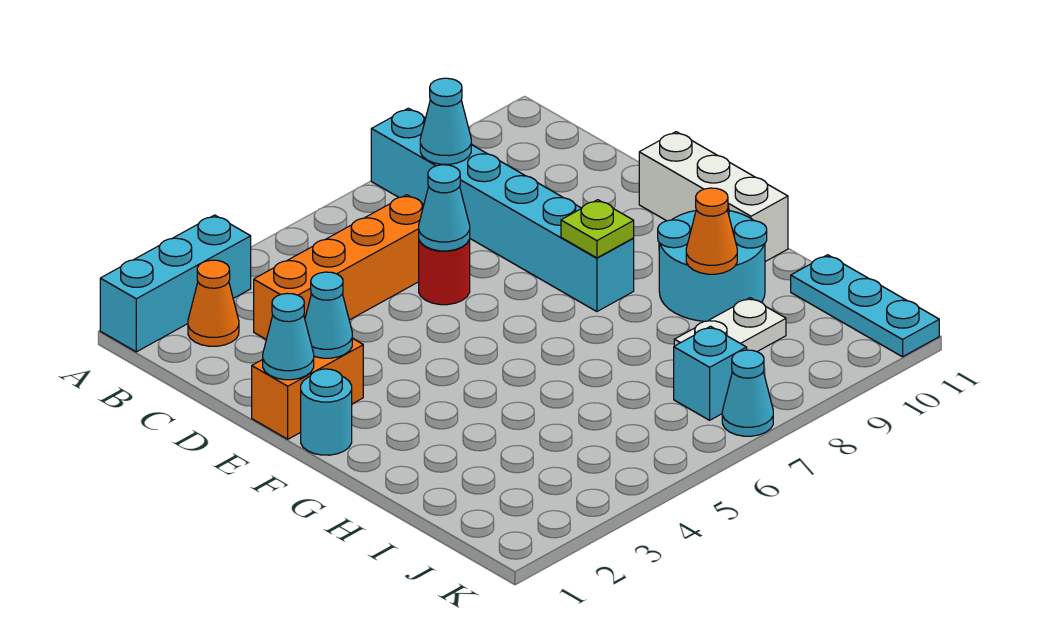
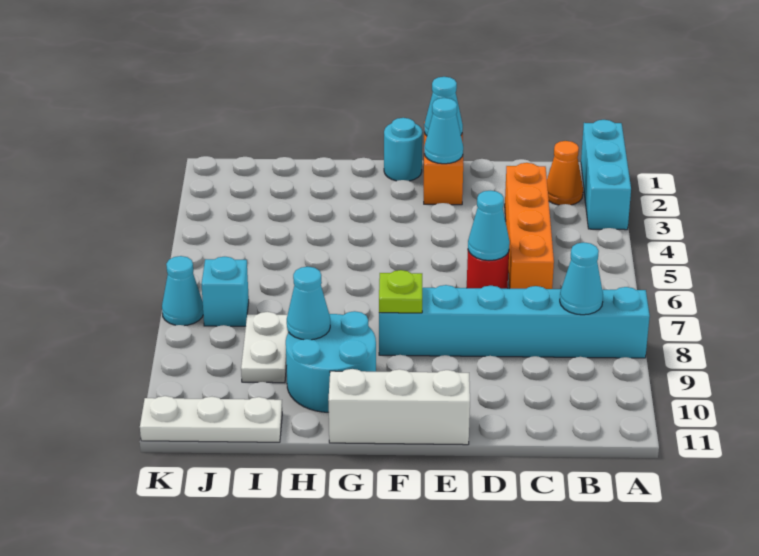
orange cone H9 level 2 -> cyan cone H9 level 2
cyan plate I11:K11 level 1 -> white plate I11:K11 level 1

